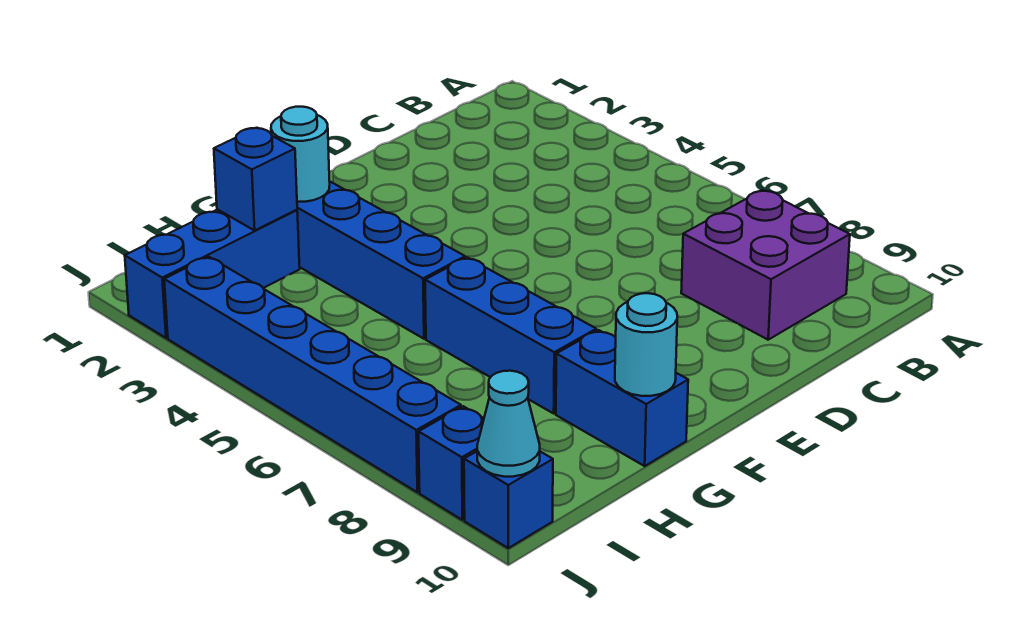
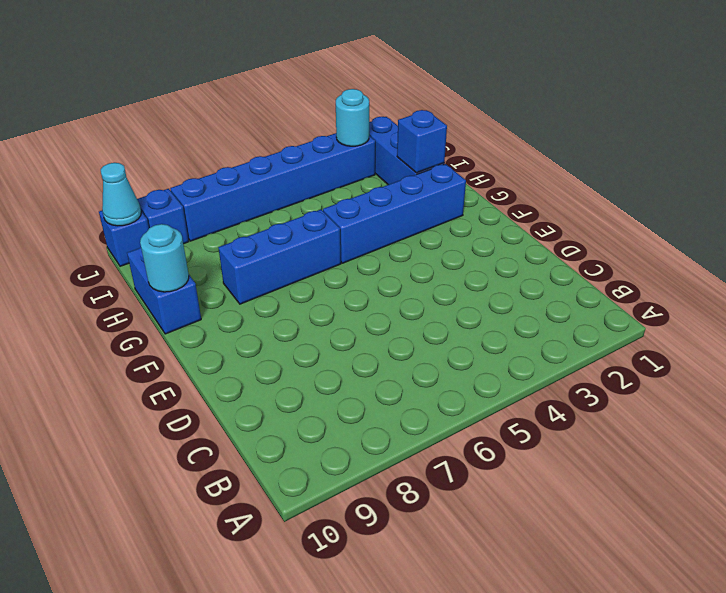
purple brick B8:C9 level 1 -> none
cyan round brick G2 level 2 -> cyan round brick J3 level 2
blue brick G9:G10 level 1 -> blue brick G10:H10 level 1

